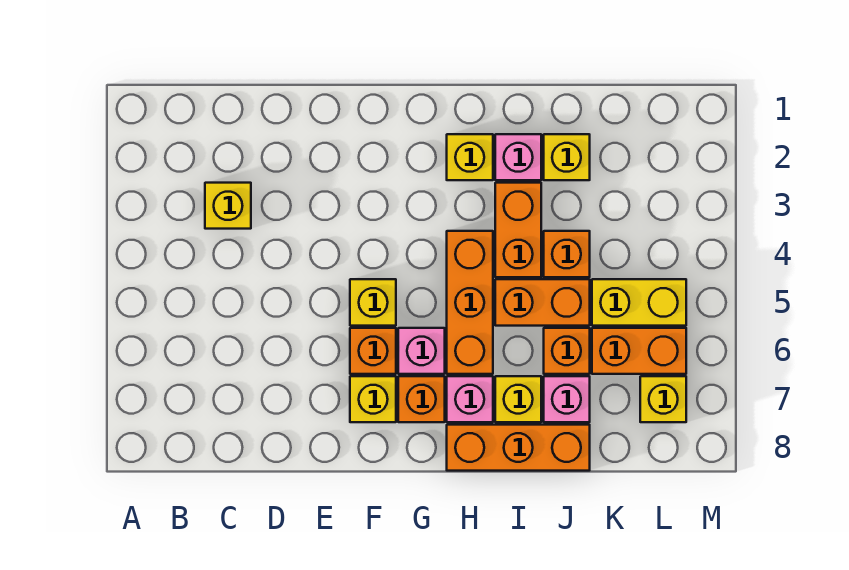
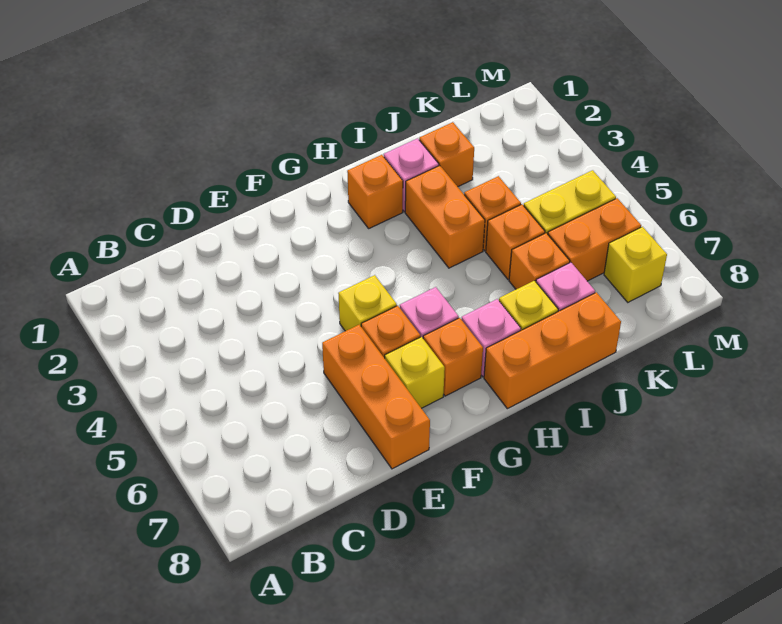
yellow brick C3 level 1 -> none
yellow brick H2 level 1 -> orange brick H2 level 1
orange brick H4:H6 level 1 -> orange brick E6:E8 level 1
orange brick I5:J5 level 1 -> orange brick J5 level 1
yellow brick J2 level 1 -> orange brick J2 level 1

